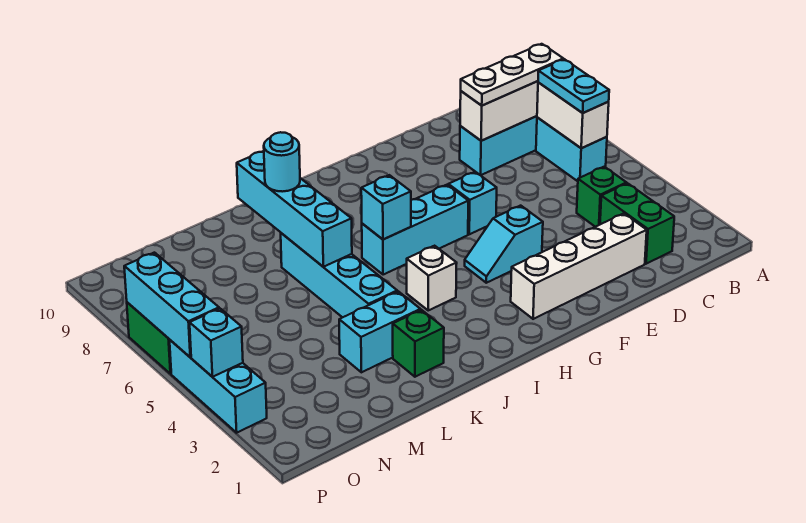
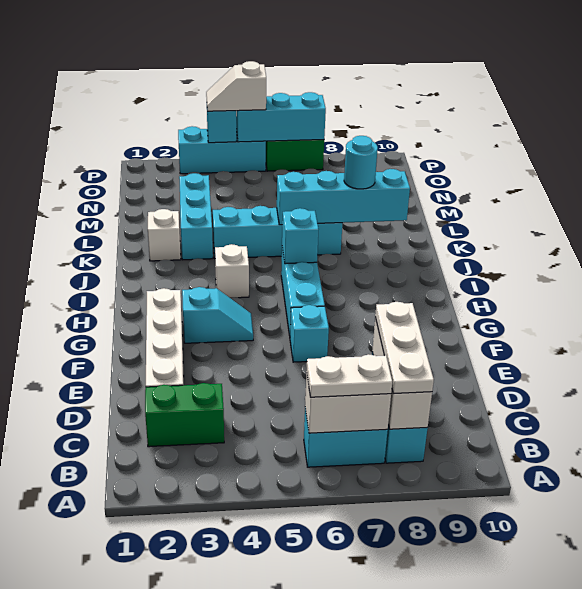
cyan plate B6:B7 level 3 -> white plate B6:B7 level 3
green brick C4 level 1 -> none
cyan slope F4:G4 level 1 top F -> cyan slope G3:G4 level 1 top 3
green brick K2 level 1 -> white brick K2 level 1
cyan brick K3:L3 level 1 -> cyan brick K3:M3 level 1
none -> white slope P4:P5 level 3 top 5

